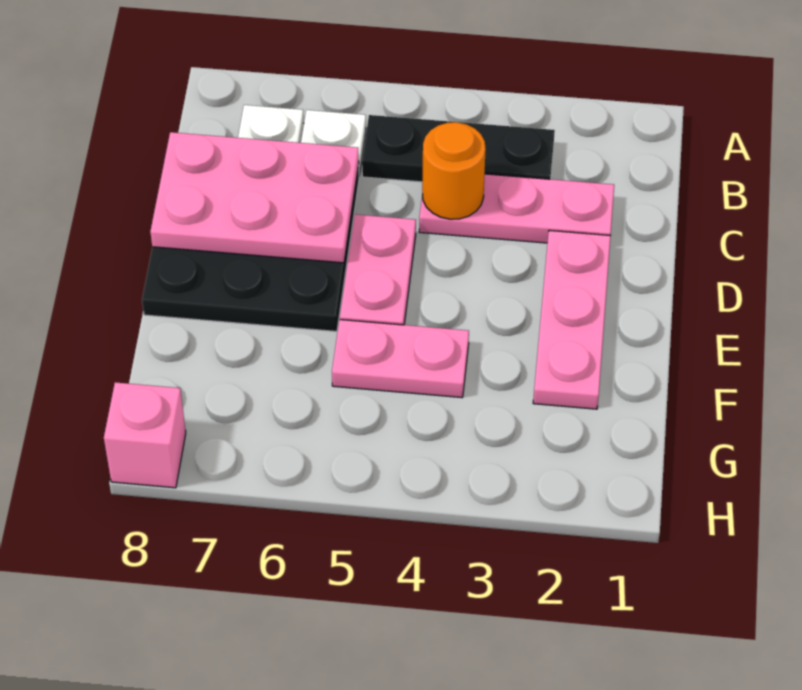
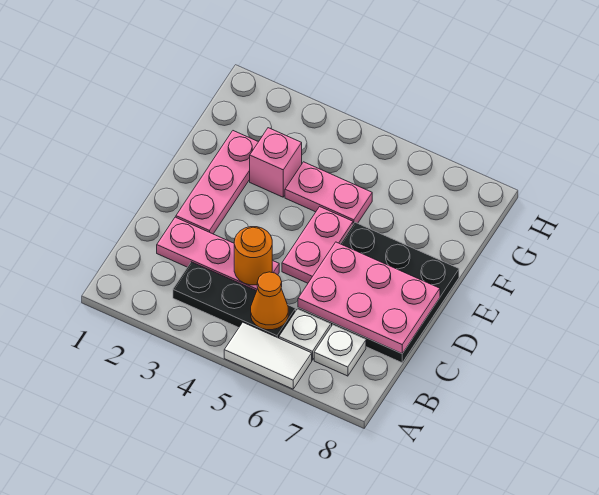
none -> white tile A5:A6 level 1
none -> orange cone B5 level 2
pink brick H8 level 1 -> pink brick F3 level 1

